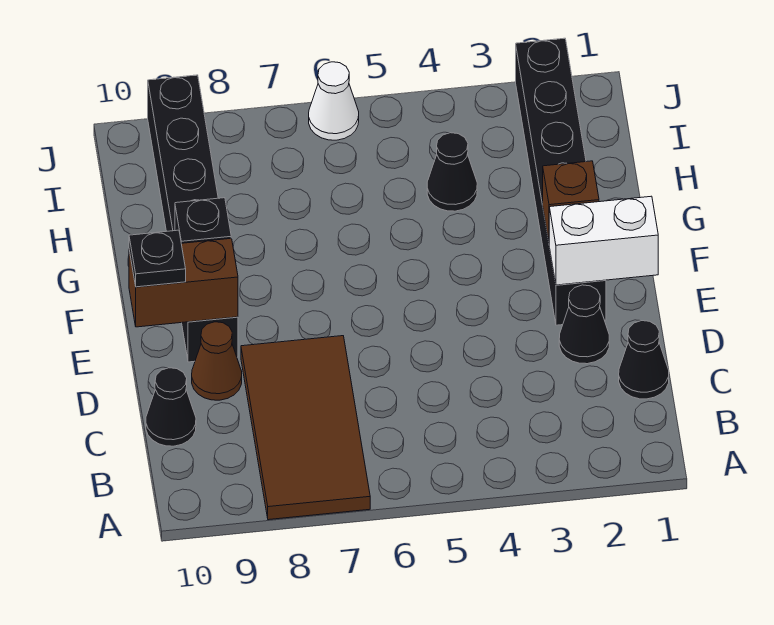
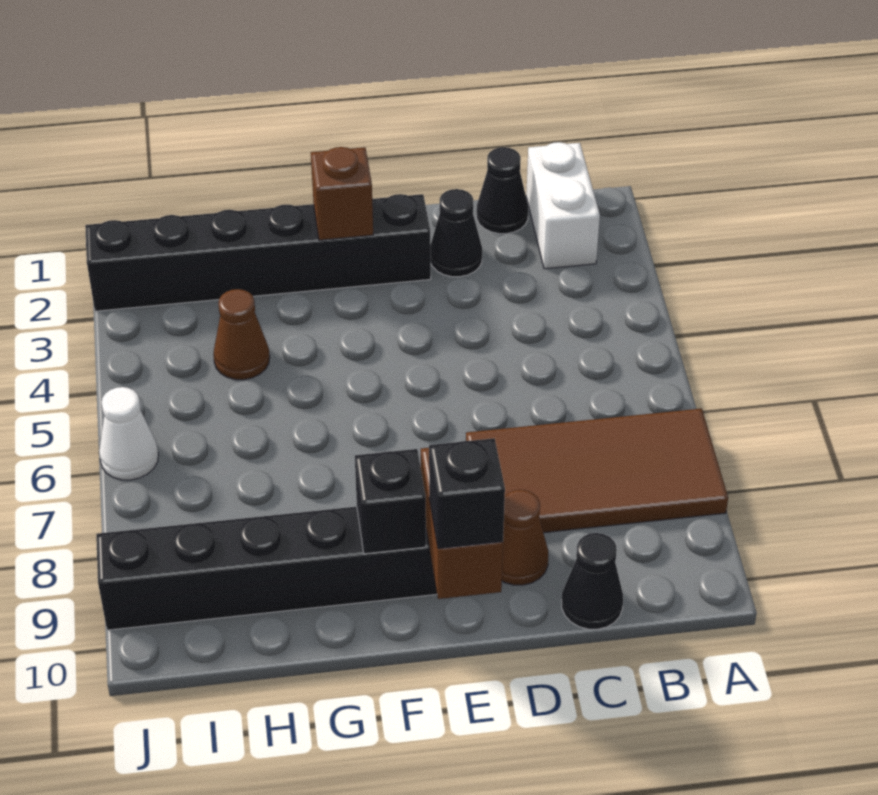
white brick E1:E2 level 2 -> white brick B1:B2 level 1
black plate E10 level 3 -> black brick E10 level 3
black cone H4 level 1 -> brown cone H4 level 1

